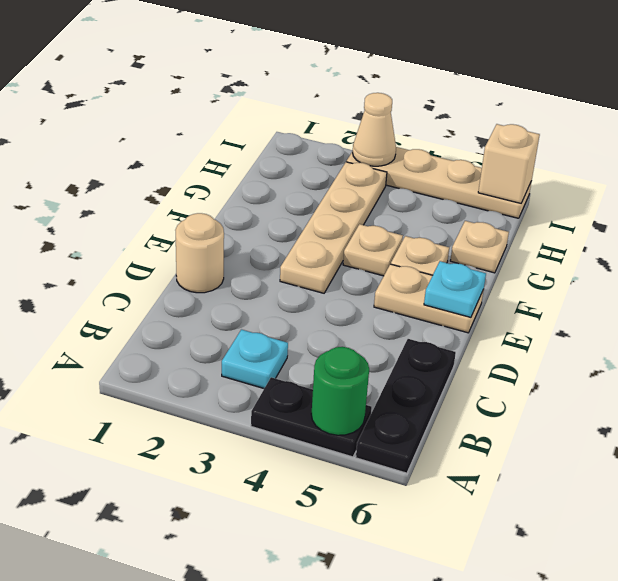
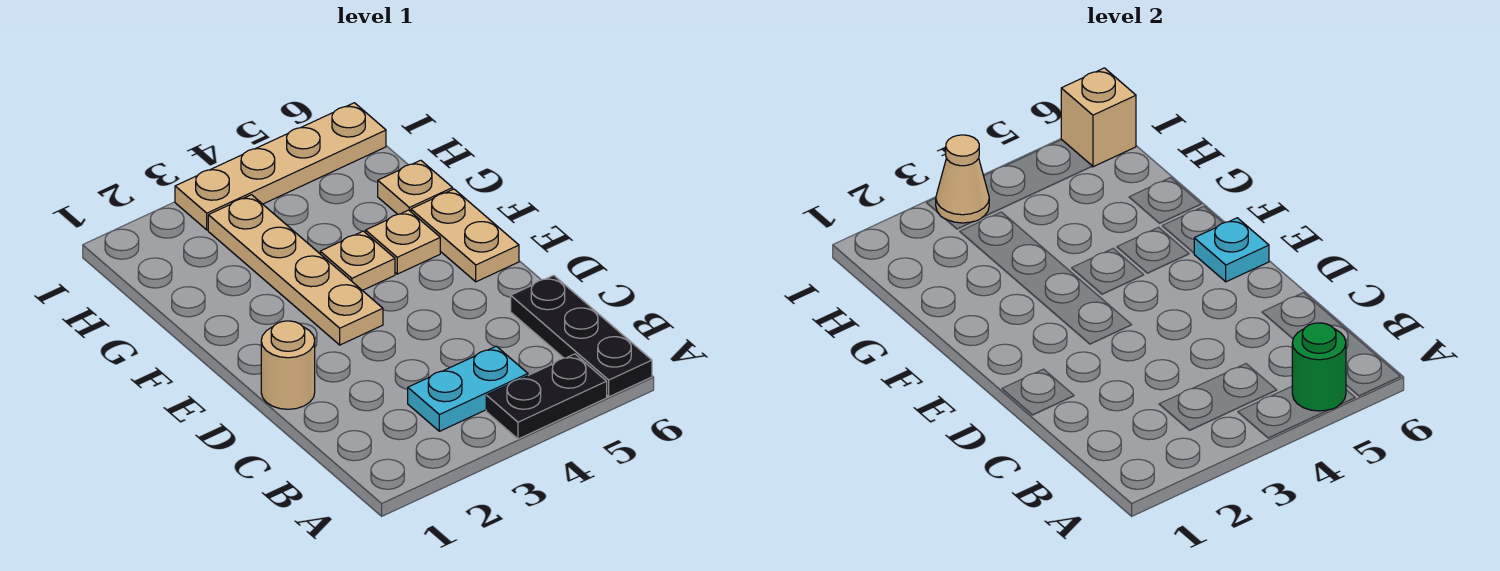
cyan plate B3 level 1 -> cyan plate B3:B4 level 1
tan plate E5:E6 level 1 -> tan plate E6:F6 level 1

